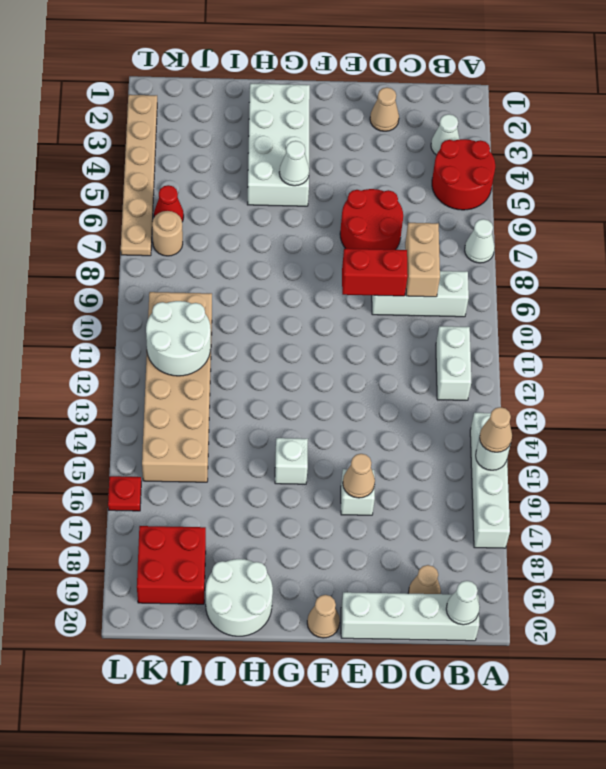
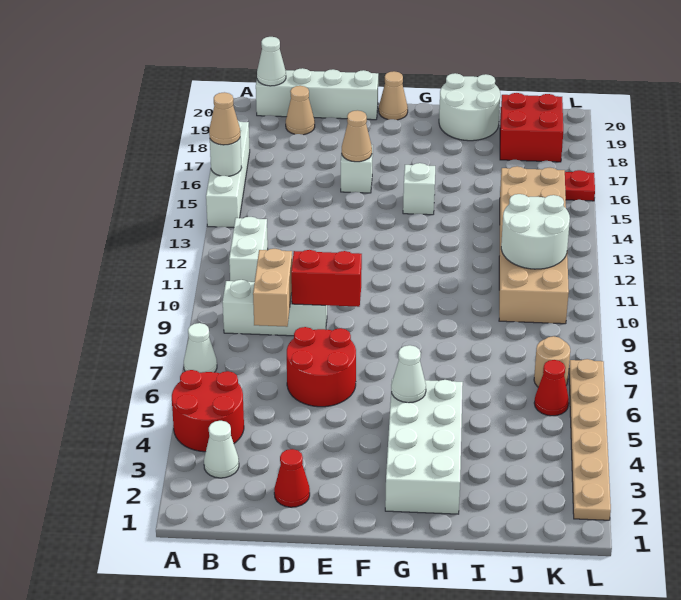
tan cone D2 level 1 -> red cone D2 level 1

